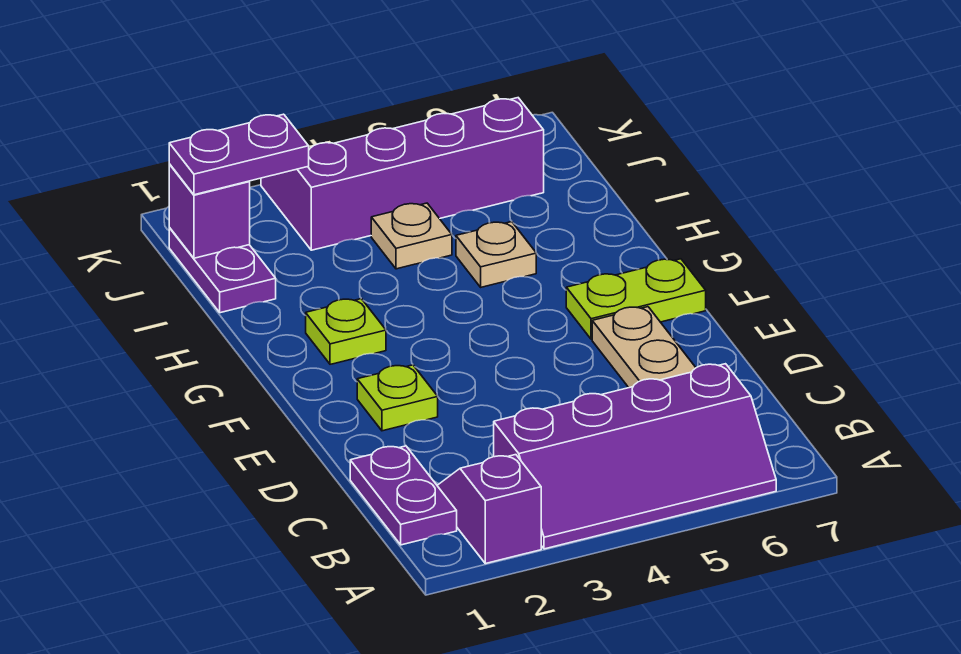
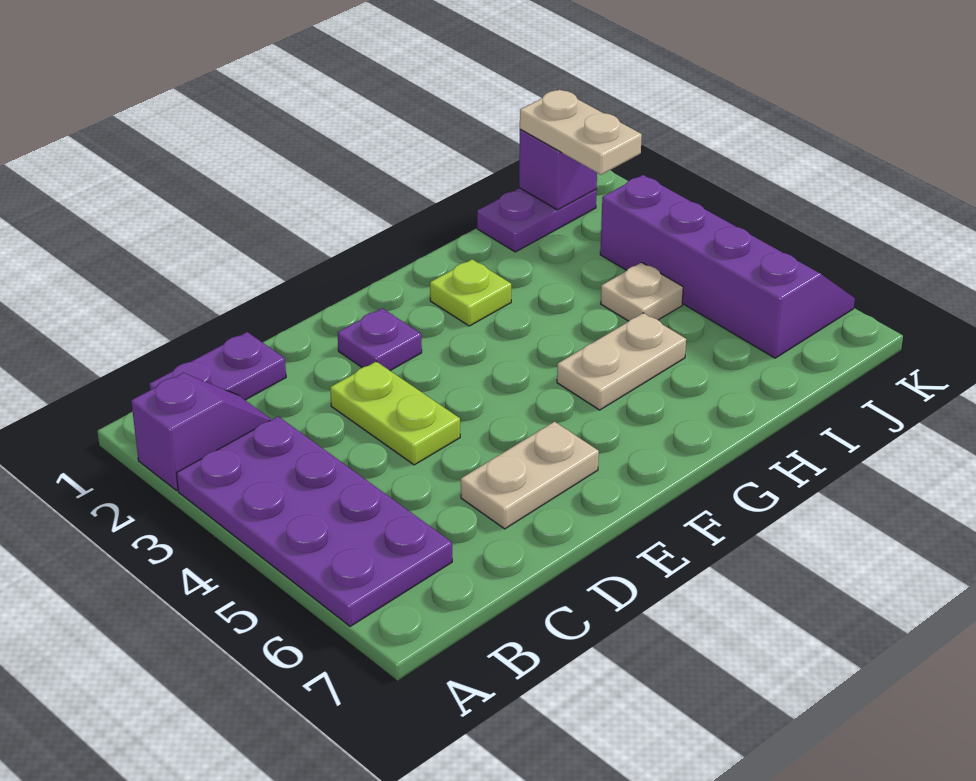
purple slope A3:B6 level 1 top B -> purple plate A3:B6 level 1
lime plate E2 level 1 -> purple plate E2 level 1
lime plate F6:F7 level 1 -> lime plate D3:D4 level 1
tan plate H5 level 1 -> tan plate G5:H5 level 1
purple plate J1:J2 level 3 -> tan plate J1:J2 level 3

